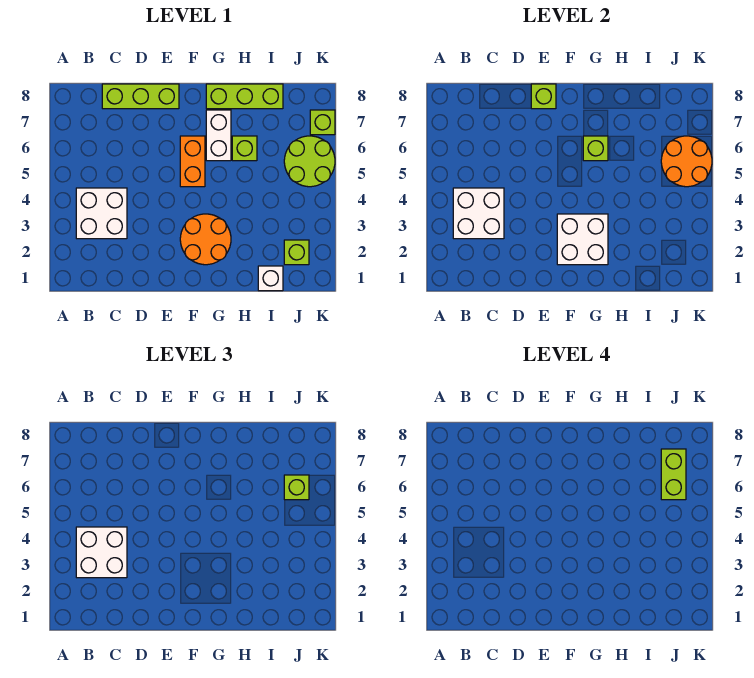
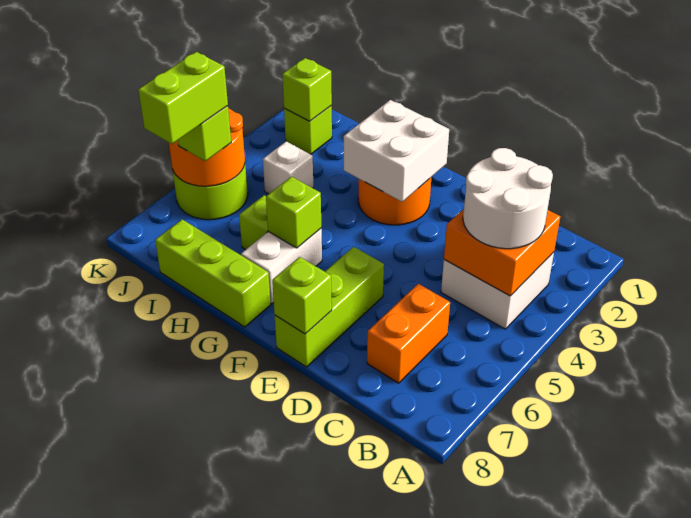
white brick B3:C4 level 2 -> orange brick B3:C4 level 2
white brick B3:C4 level 3 -> white round brick B3:C4 level 3
lime brick C8:E8 level 1 -> lime brick E6:E8 level 1
orange brick F5:F6 level 1 -> orange brick C6:C7 level 1
white brick I1 level 1 -> white brick I4 level 1
lime brick K7 level 1 -> lime brick J2 level 2

